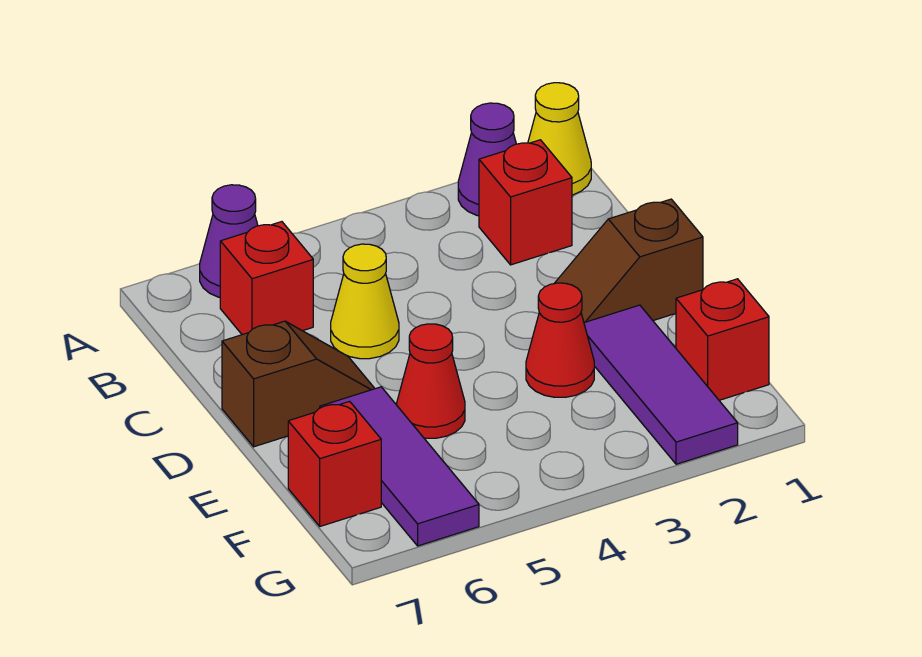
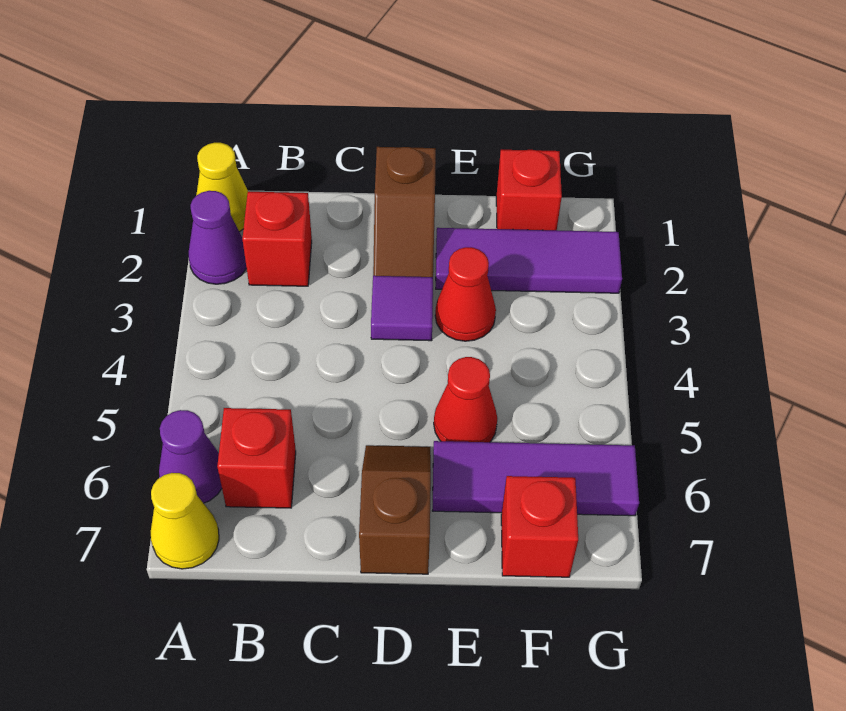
yellow cone C5 level 1 -> yellow cone A7 level 1
none -> purple tile D3 level 1

